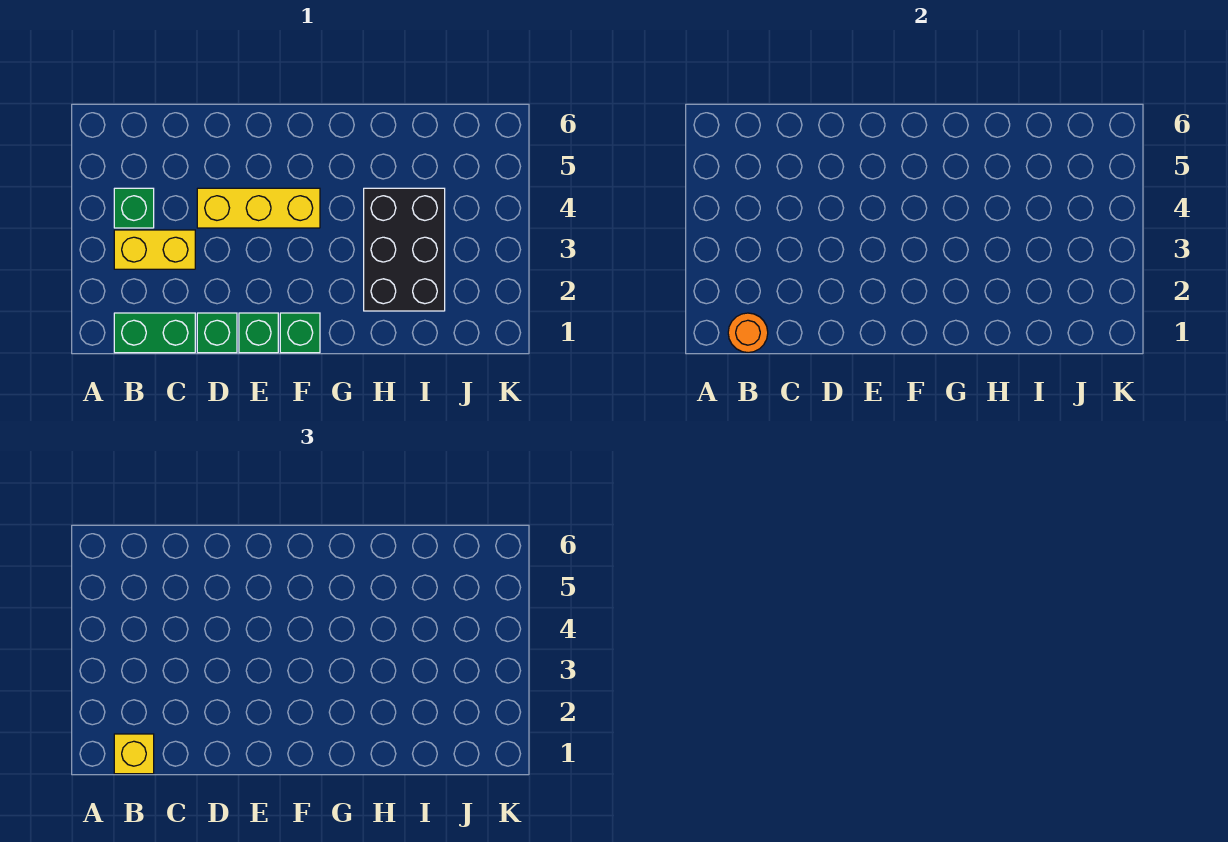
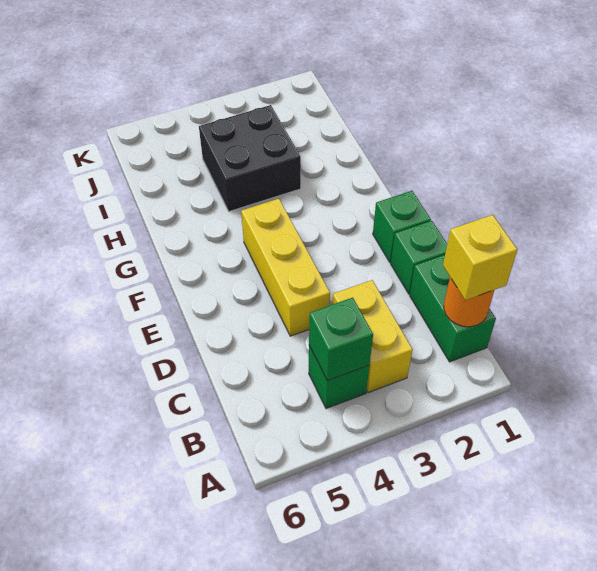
green brick F1 level 1 -> green brick B4 level 2
black brick H2:I4 level 1 -> black brick H3:I4 level 1

